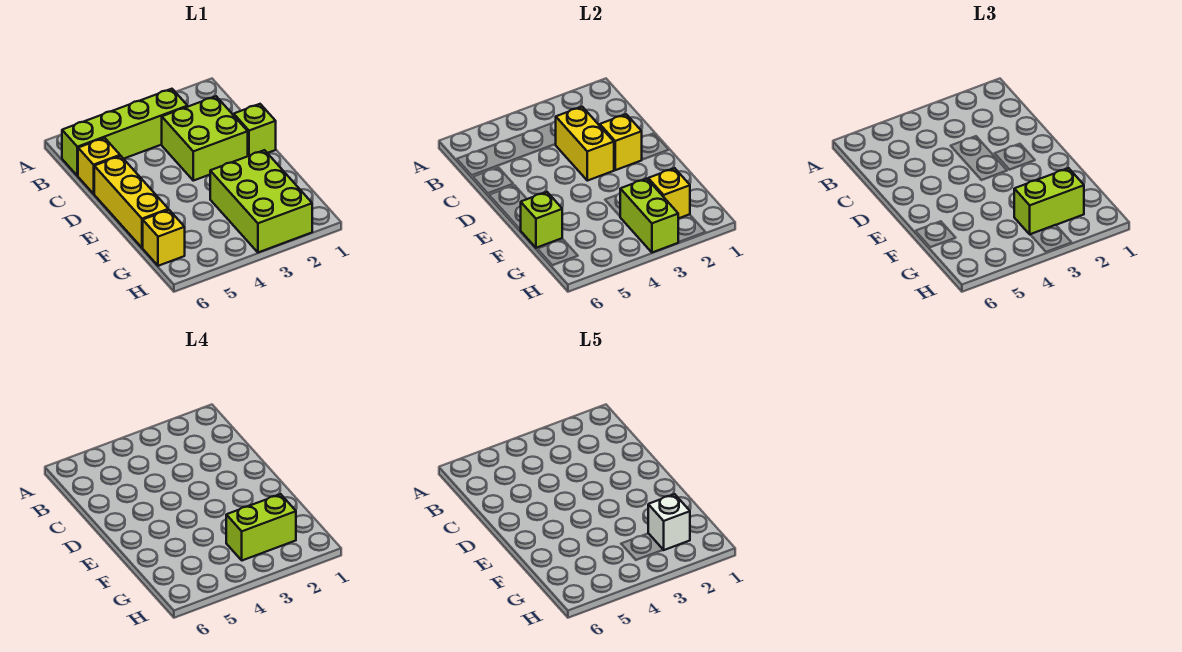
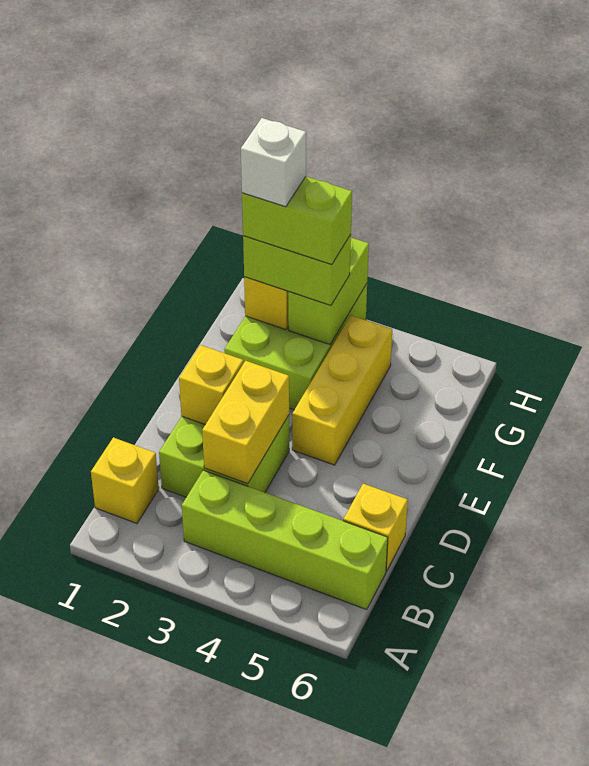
lime brick D1 level 1 -> none
yellow brick D6:F6 level 1 -> yellow brick E4:G4 level 1
lime brick F6 level 2 -> none
yellow brick G6 level 1 -> yellow brick B1 level 1

